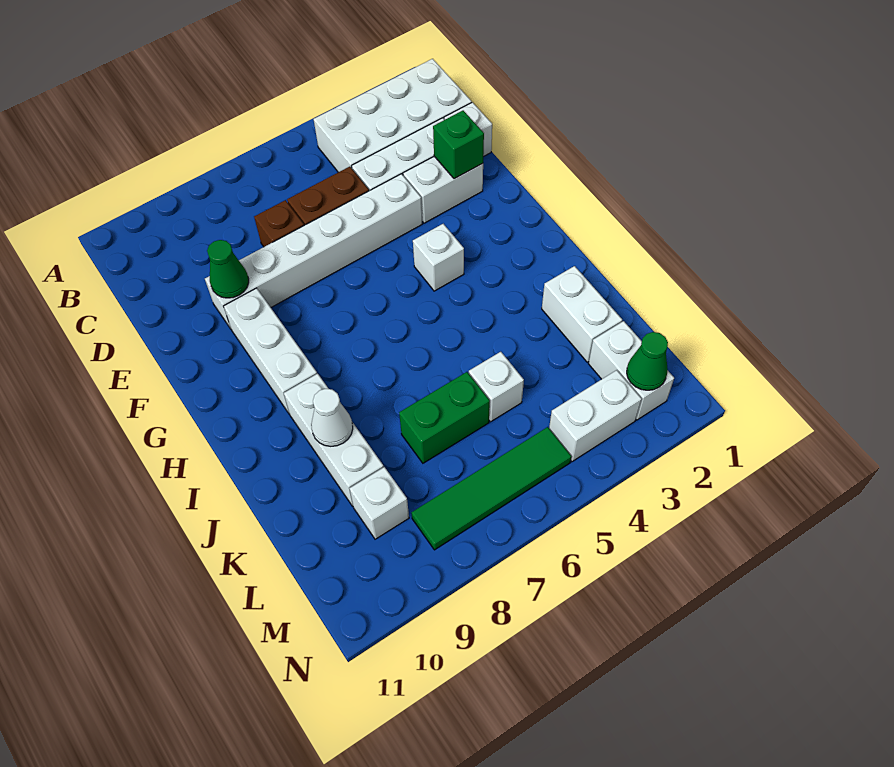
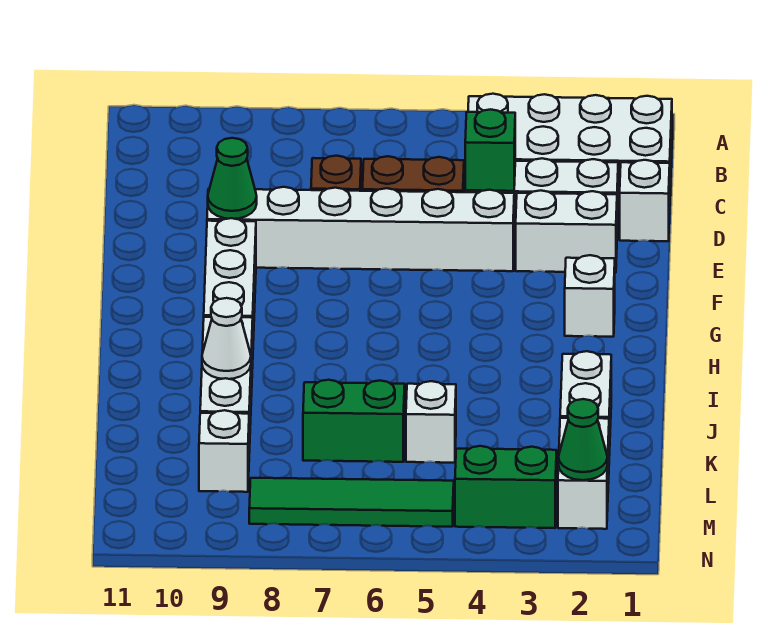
green brick E2 level 2 -> green brick D4 level 2
white brick G4 level 1 -> white brick G2 level 1
white brick M3:M4 level 1 -> green brick M3:M4 level 1

